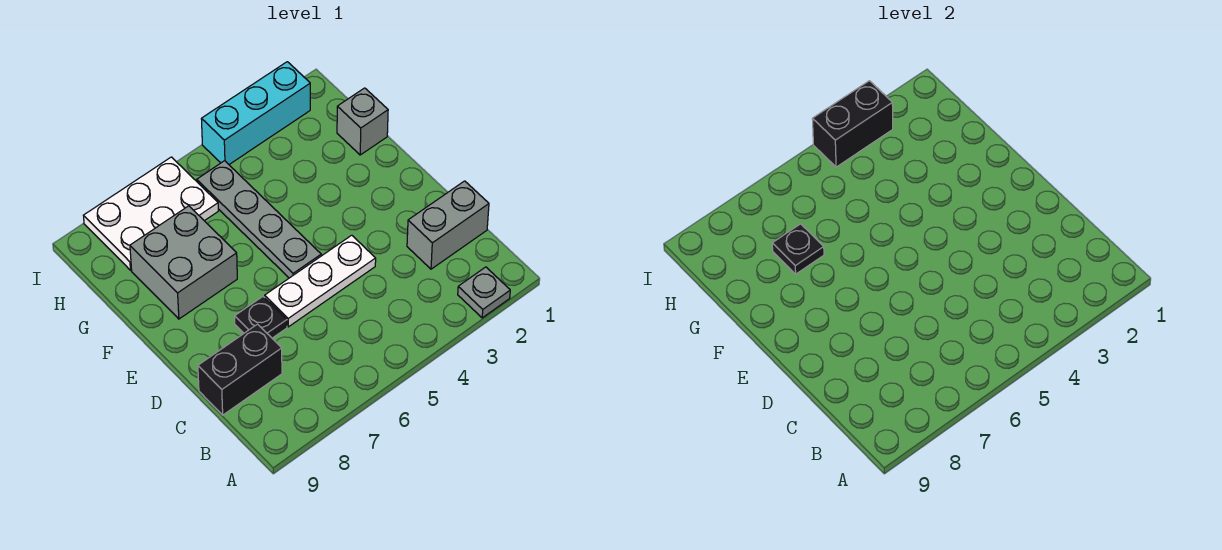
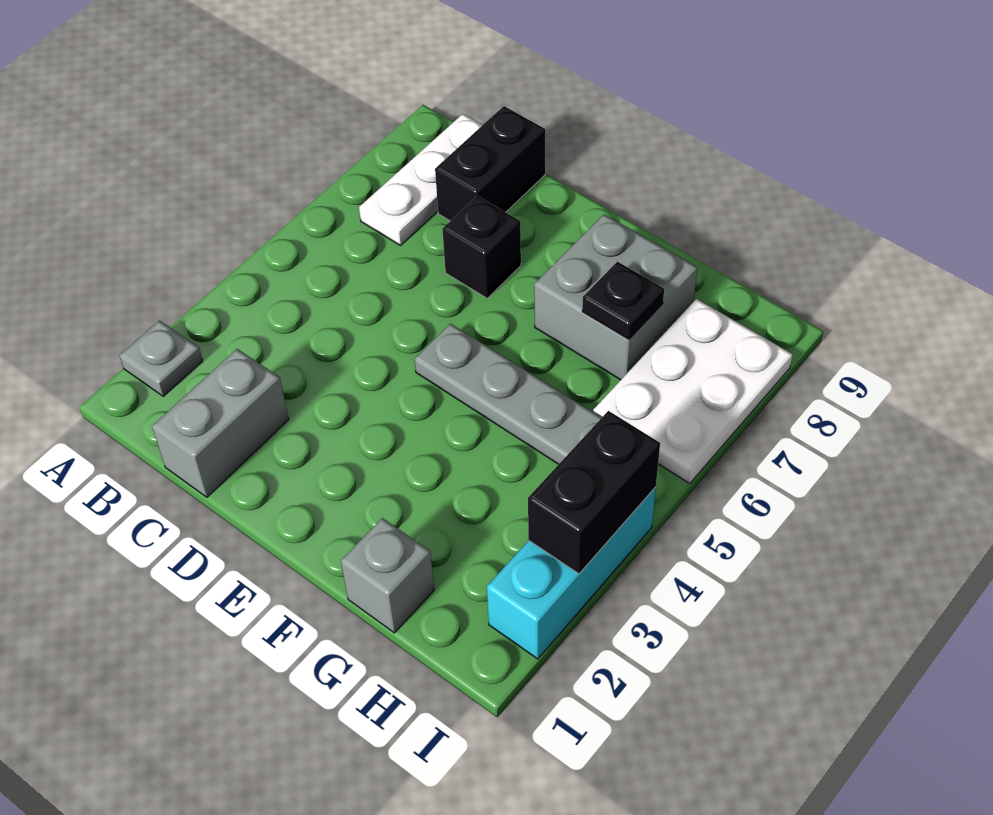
white plate D4:D6 level 1 -> white plate B7:B9 level 1
black plate D7 level 1 -> black brick D7 level 1

